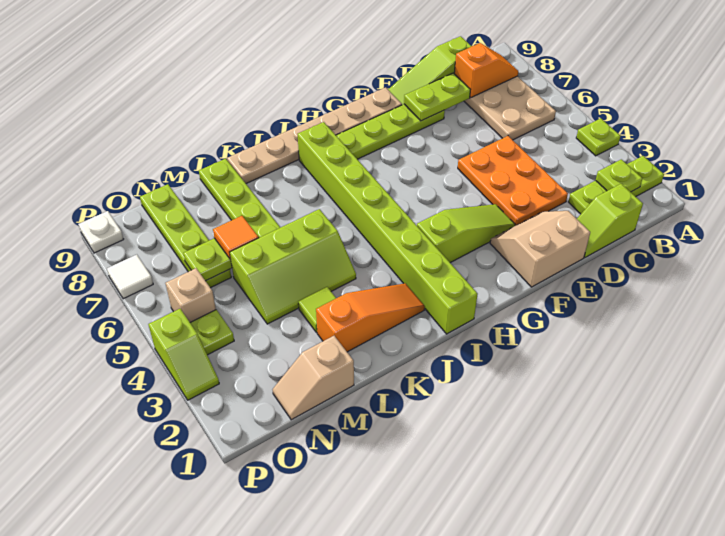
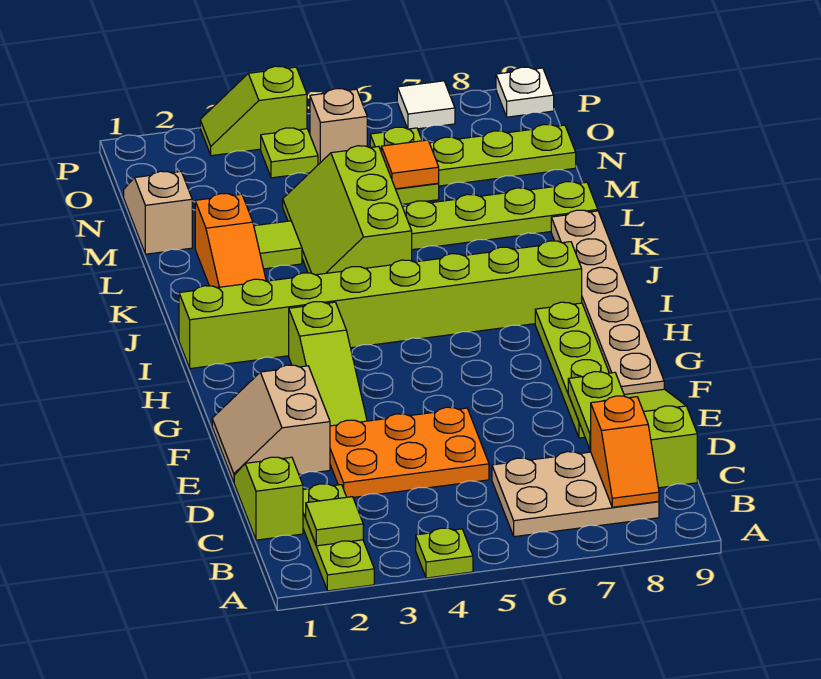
lime plate B2 level 2 -> lime tile B2 level 2
tan slope E1:F2 level 1 top 1 -> tan slope E1:F2 level 1 top 2

